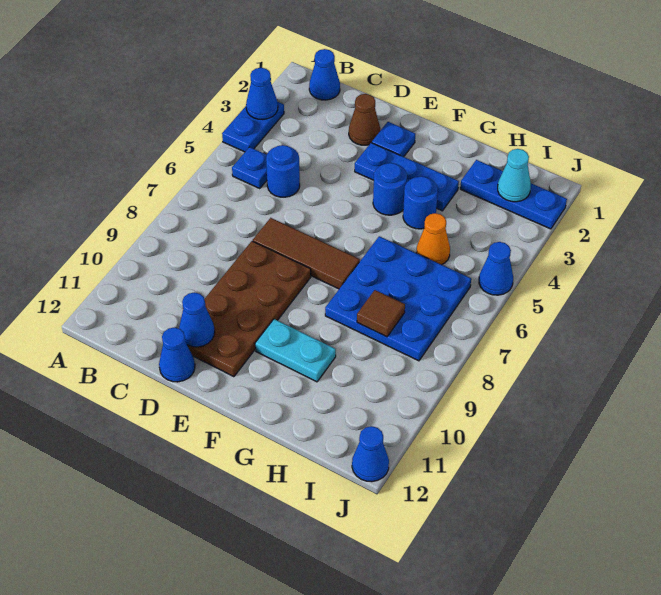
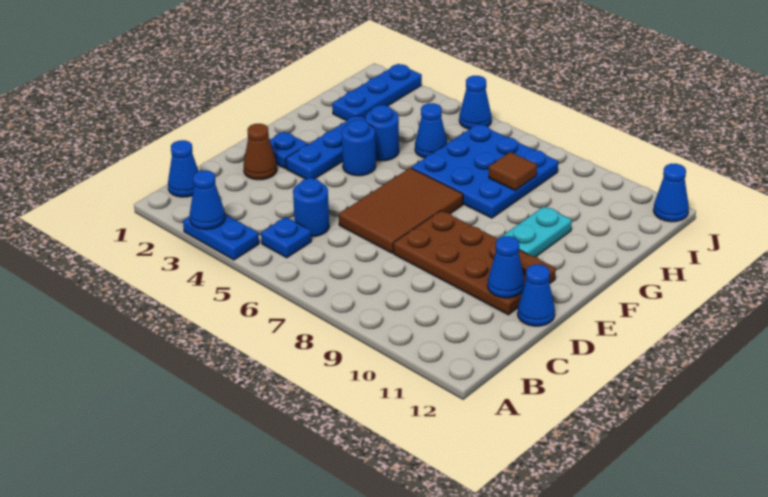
brown tile D7:F7 level 1 -> brown tile D6:F7 level 1
orange cone H5 level 1 -> blue cone H5 level 1
cyan cone I2 level 2 -> none

